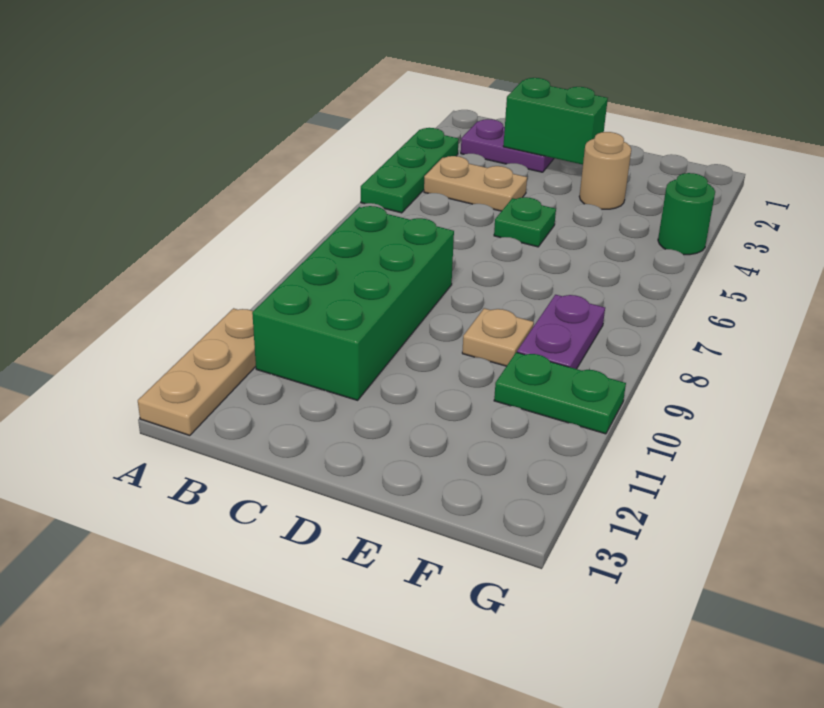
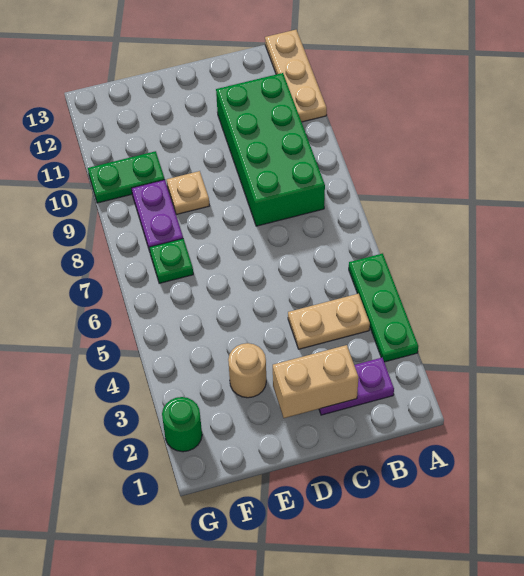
green brick C2:D2 level 2 -> tan brick C2:D2 level 2
green plate D5 level 1 -> green plate F7 level 1
green round brick G4 level 1 -> green round brick G2 level 1

